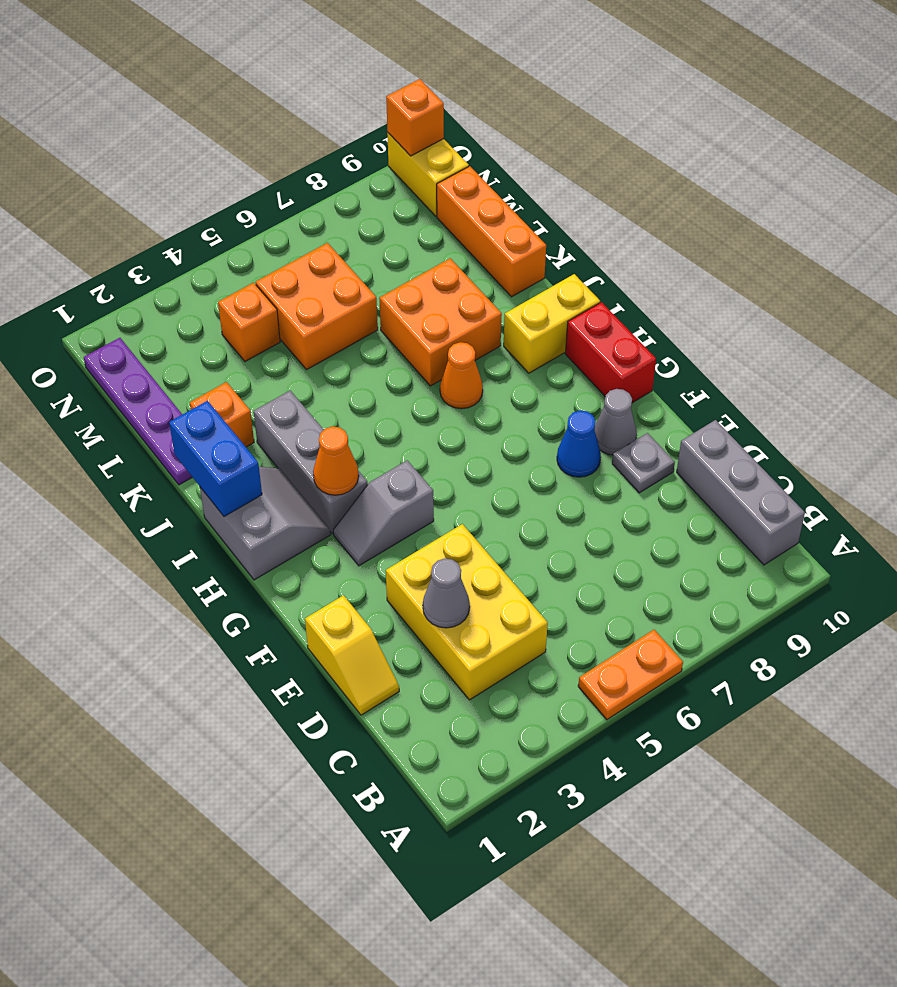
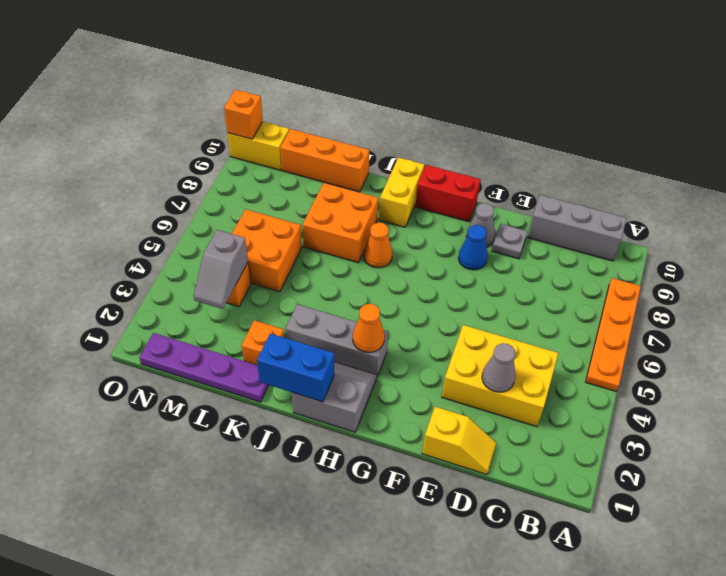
orange plate A5:A6 level 1 -> orange plate A5:A8 level 1
grey slope G3:G4 level 1 top 4 -> grey slope M3:M4 level 2 top 4

